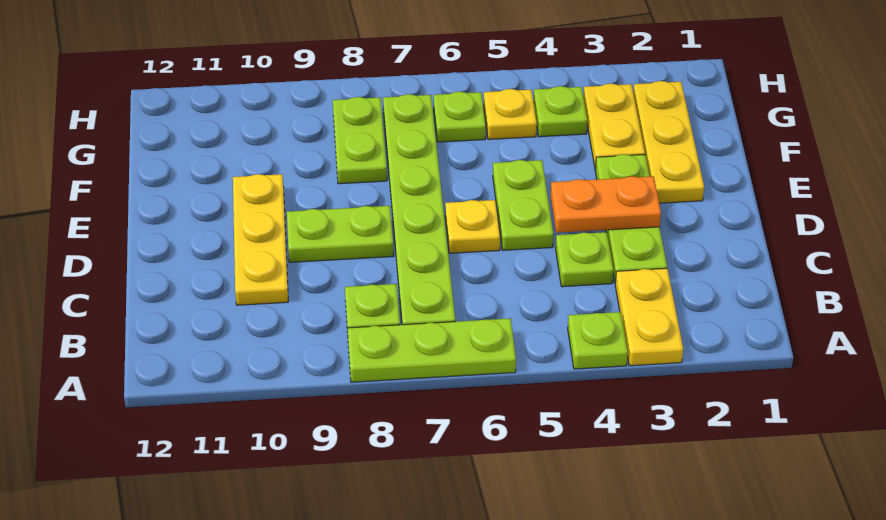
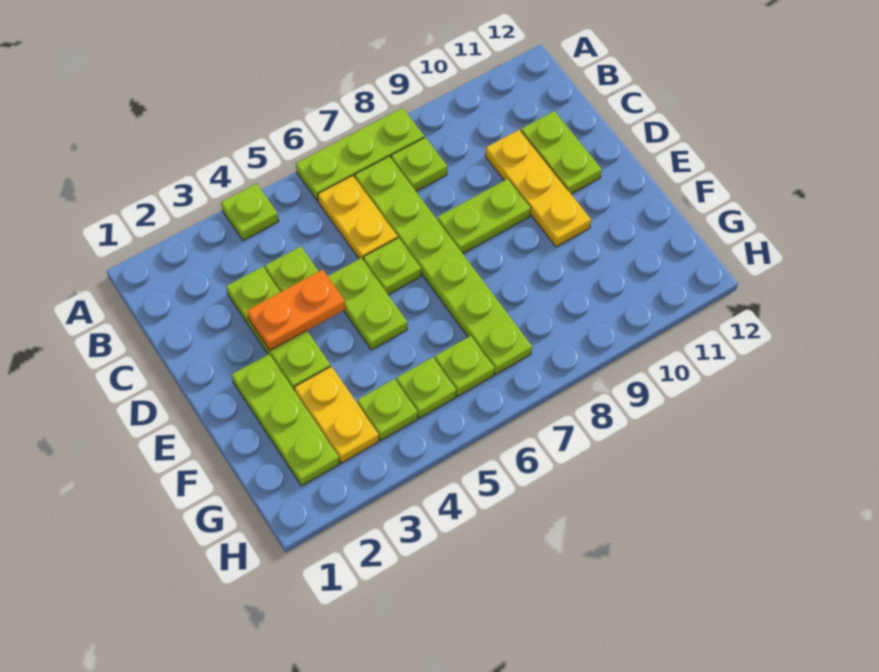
yellow plate A3:B3 level 1 -> yellow plate B6:C6 level 1
yellow plate D6 level 1 -> lime plate D6 level 1
yellow plate E2:G2 level 1 -> lime plate E2:G2 level 1
lime plate F8:G8 level 1 -> lime plate C11:D11 level 1
yellow plate G5 level 1 -> lime plate G5 level 1

